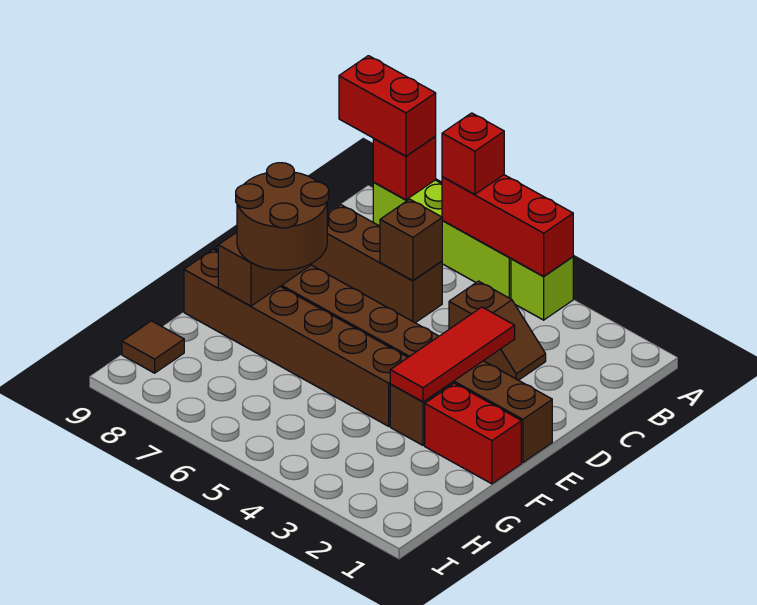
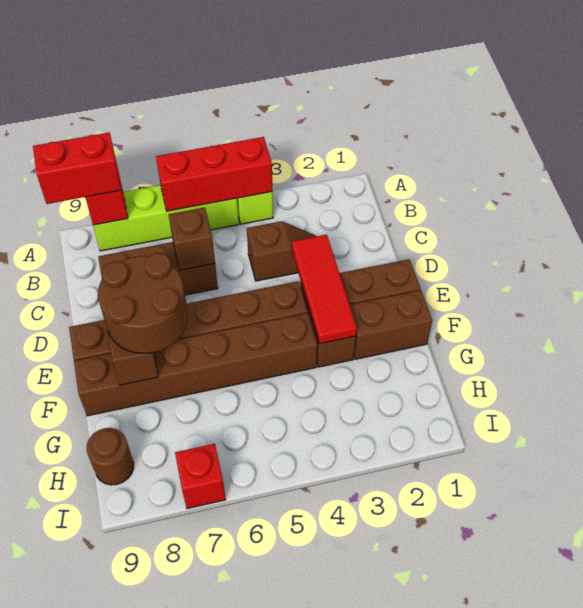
red brick A6 level 3 -> red brick I7 level 1
red brick F1:F2 level 1 -> brown brick F1:F2 level 1
brown tile H9 level 1 -> brown round brick H9 level 1

